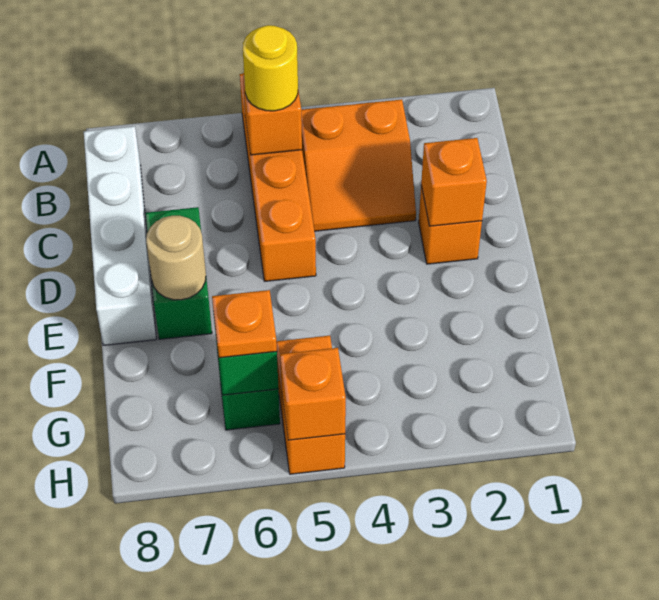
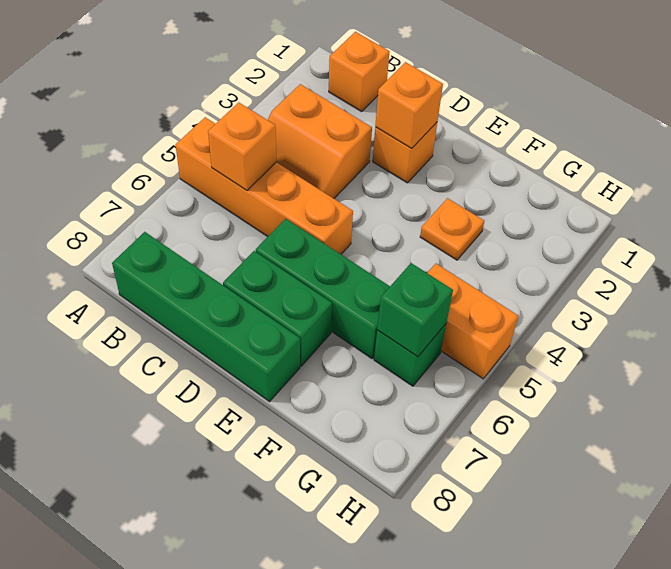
orange slope B3:C4 level 1 top B -> orange slope B3:C4 level 1 top 3
yellow round brick B5 level 3 -> none
white brick B8:E8 level 1 -> green brick B8:E8 level 1
none -> green brick D6:F6 level 1
tan round brick E7 level 2 -> none
orange plate G6 level 3 -> orange plate F3 level 1
orange brick H5 level 2 -> orange brick B1 level 1

